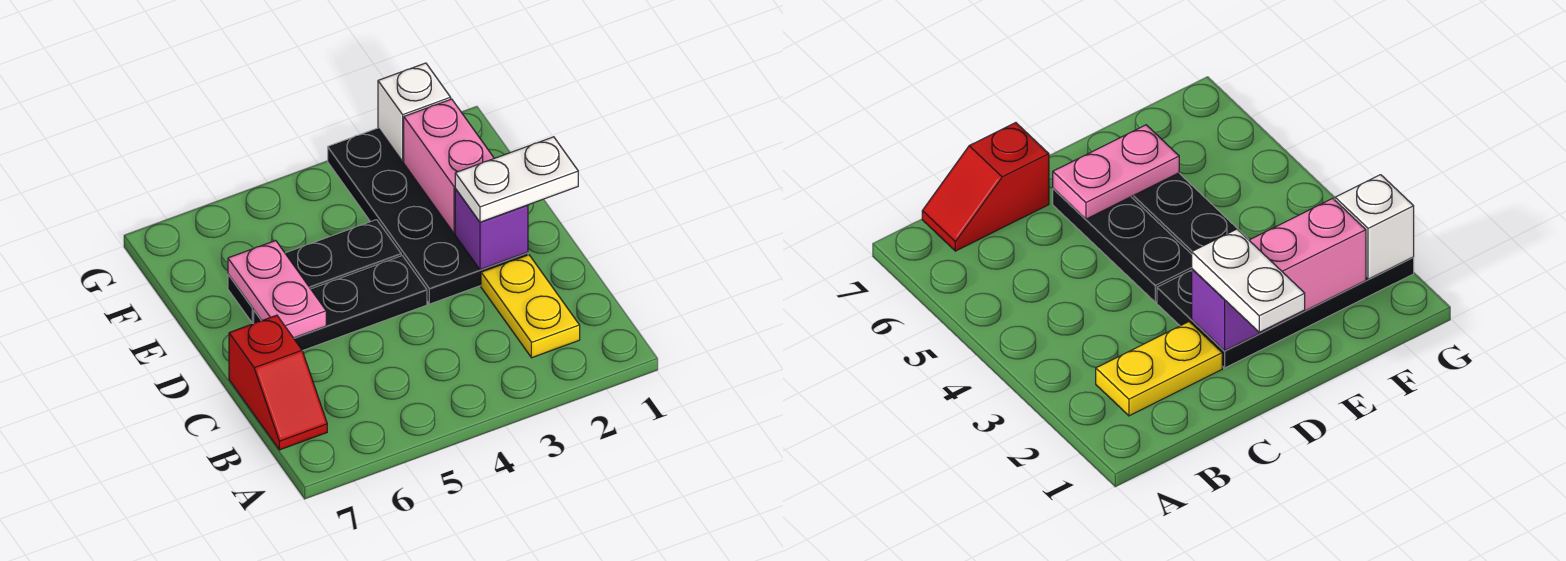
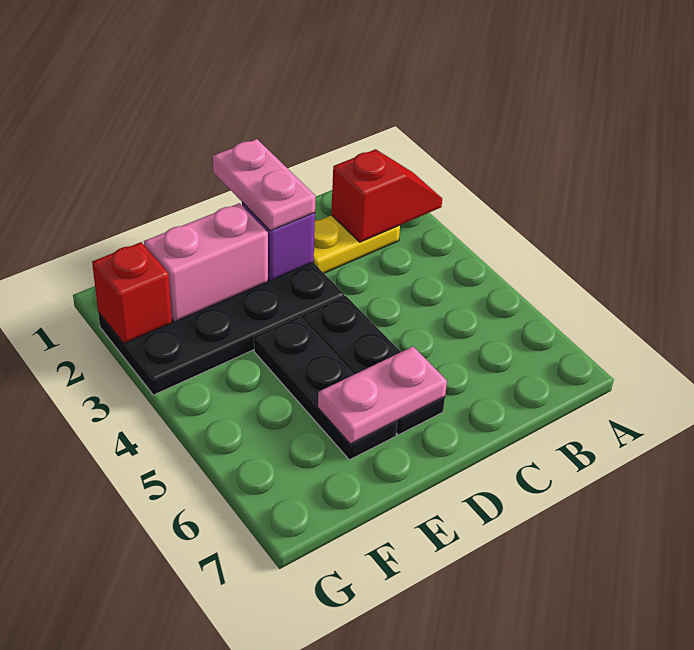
red slope B7:C7 level 1 top C -> red slope A2:B2 level 2 top B
white plate D1:D2 level 3 -> pink plate D1:D2 level 3
white brick G2 level 2 -> red brick G2 level 2

